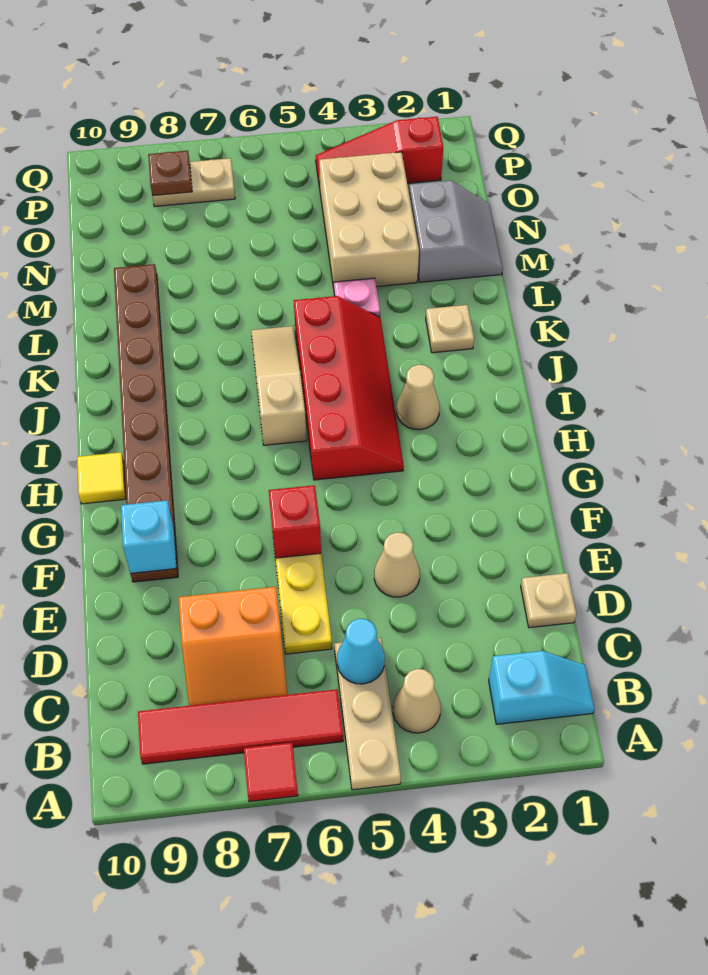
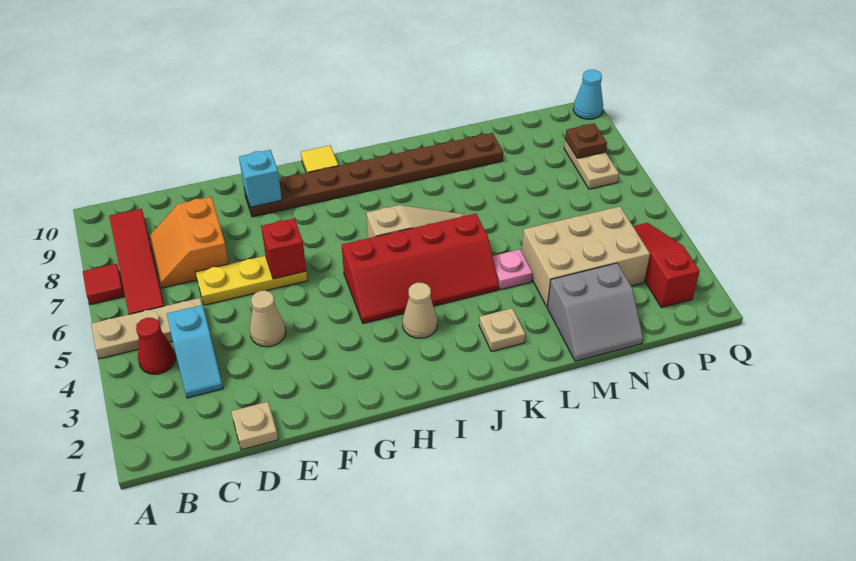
cyan slope B1:B2 level 1 top 2 -> cyan slope C3:C4 level 1 top 4
tan cone B4 level 1 -> red cone B4 level 1
cyan cone C5 level 2 -> cyan cone Q10 level 1

